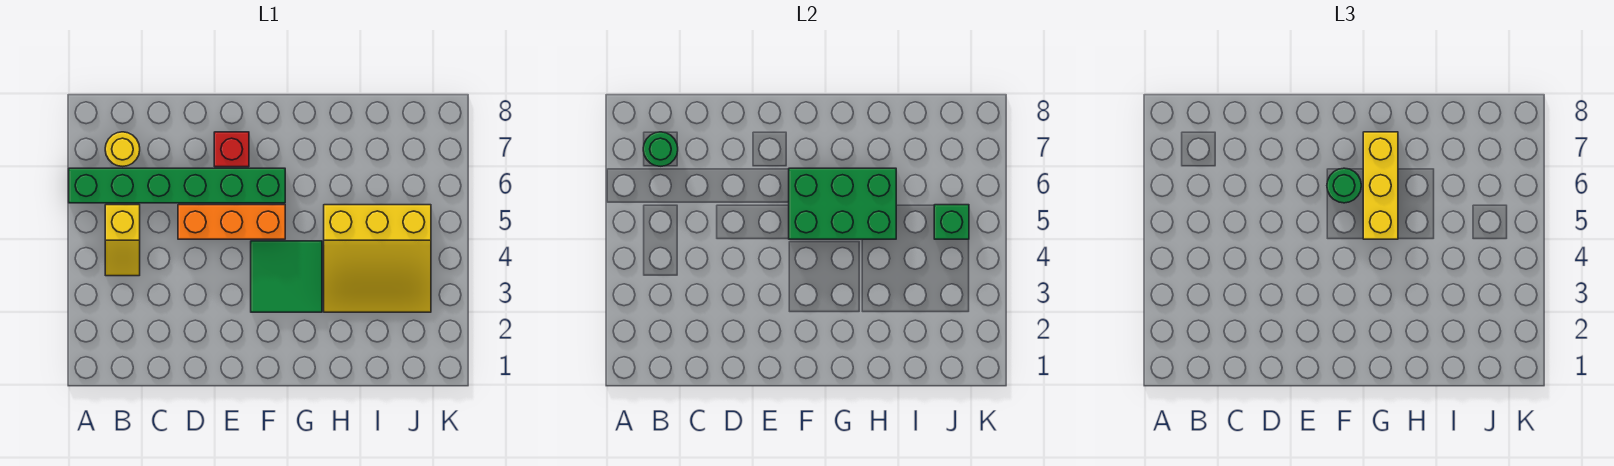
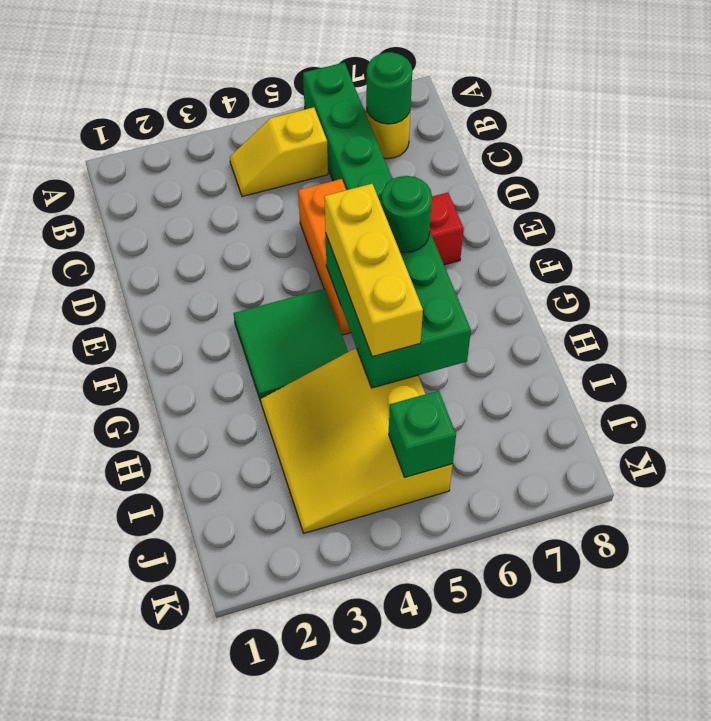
yellow brick G5:G7 level 3 -> yellow brick F5:H5 level 3

